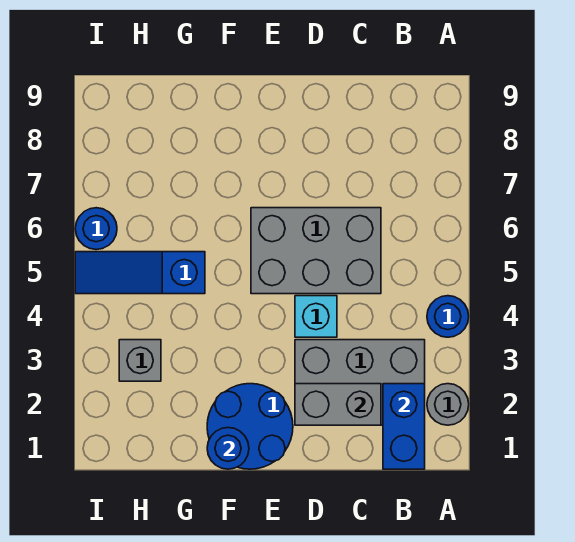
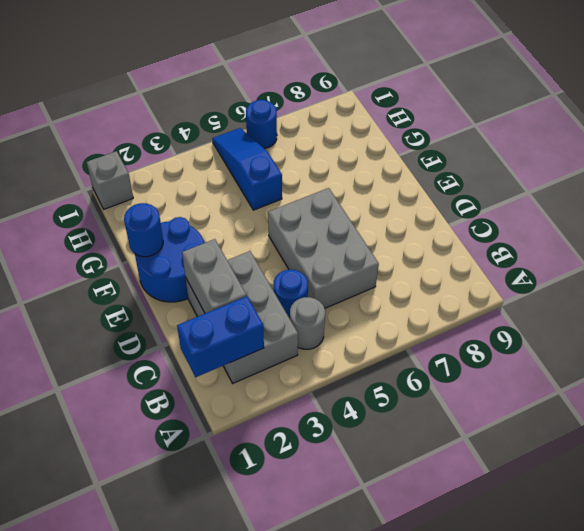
grey round brick A2 level 1 -> grey round brick B4 level 1
blue round brick A4 level 1 -> blue round brick C4 level 1
cyan brick D4 level 1 -> none
grey brick H3 level 1 -> grey brick I1 level 1

